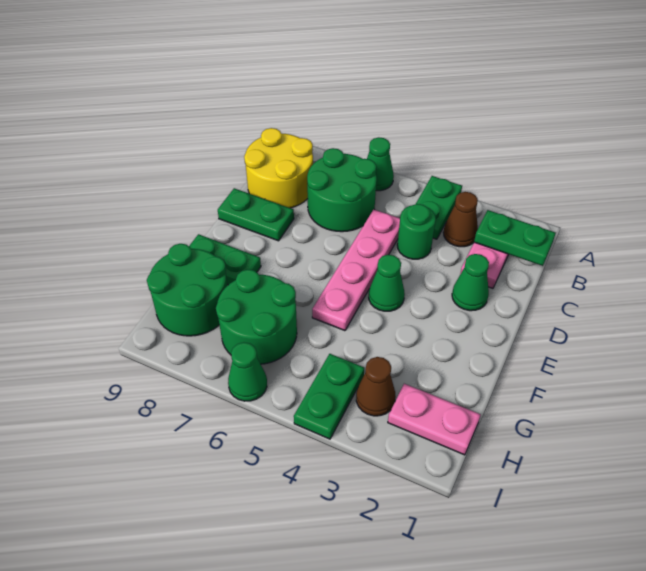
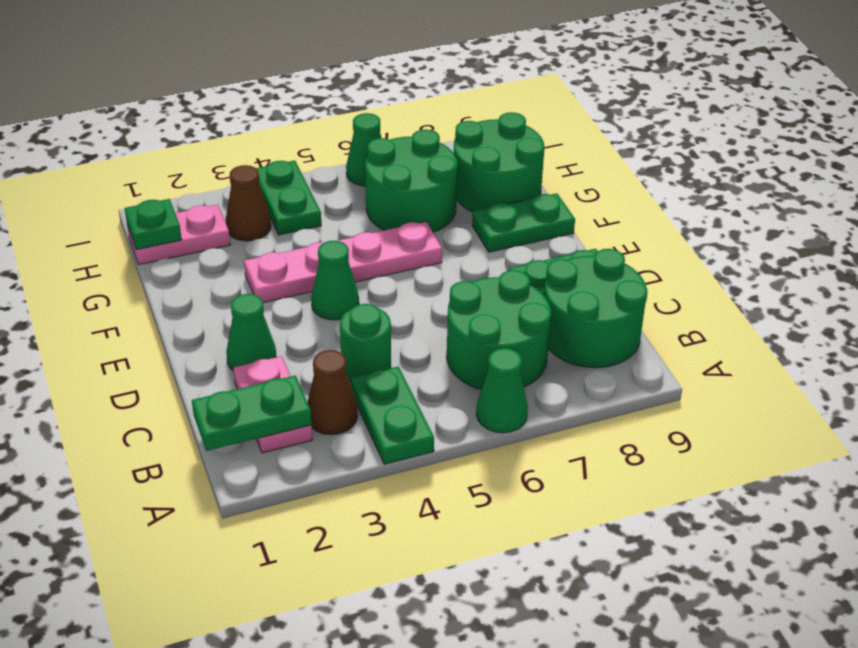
yellow round brick B8:C9 level 1 -> green round brick B8:C9 level 1
pink plate C5:F5 level 1 -> pink plate F3:F6 level 1
none -> green plate H1 level 2

